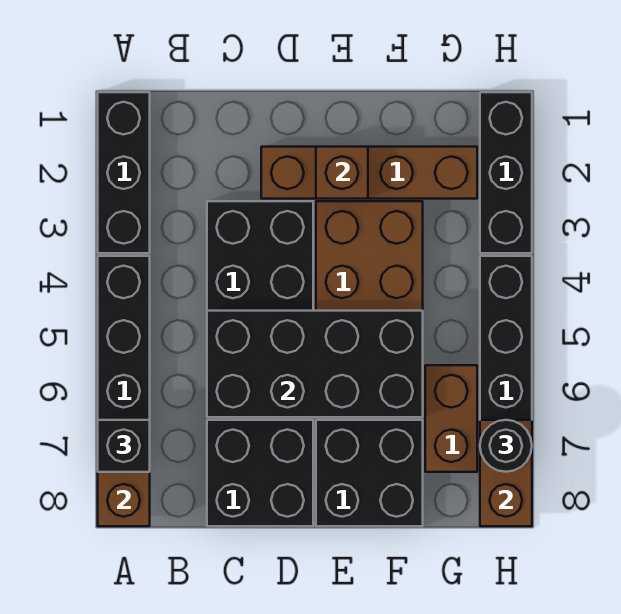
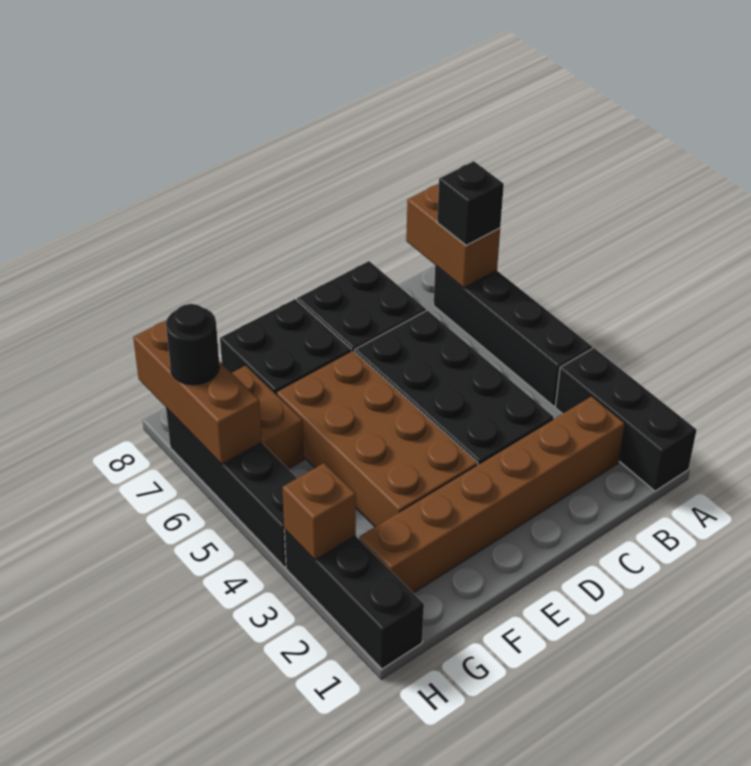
black brick C5:F6 level 2 -> none
brown brick D2:G2 level 1 -> brown brick B2:G2 level 1
brown brick E2 level 2 -> brown brick H3 level 2
brown brick H7:H8 level 2 -> brown brick H6:H8 level 2

